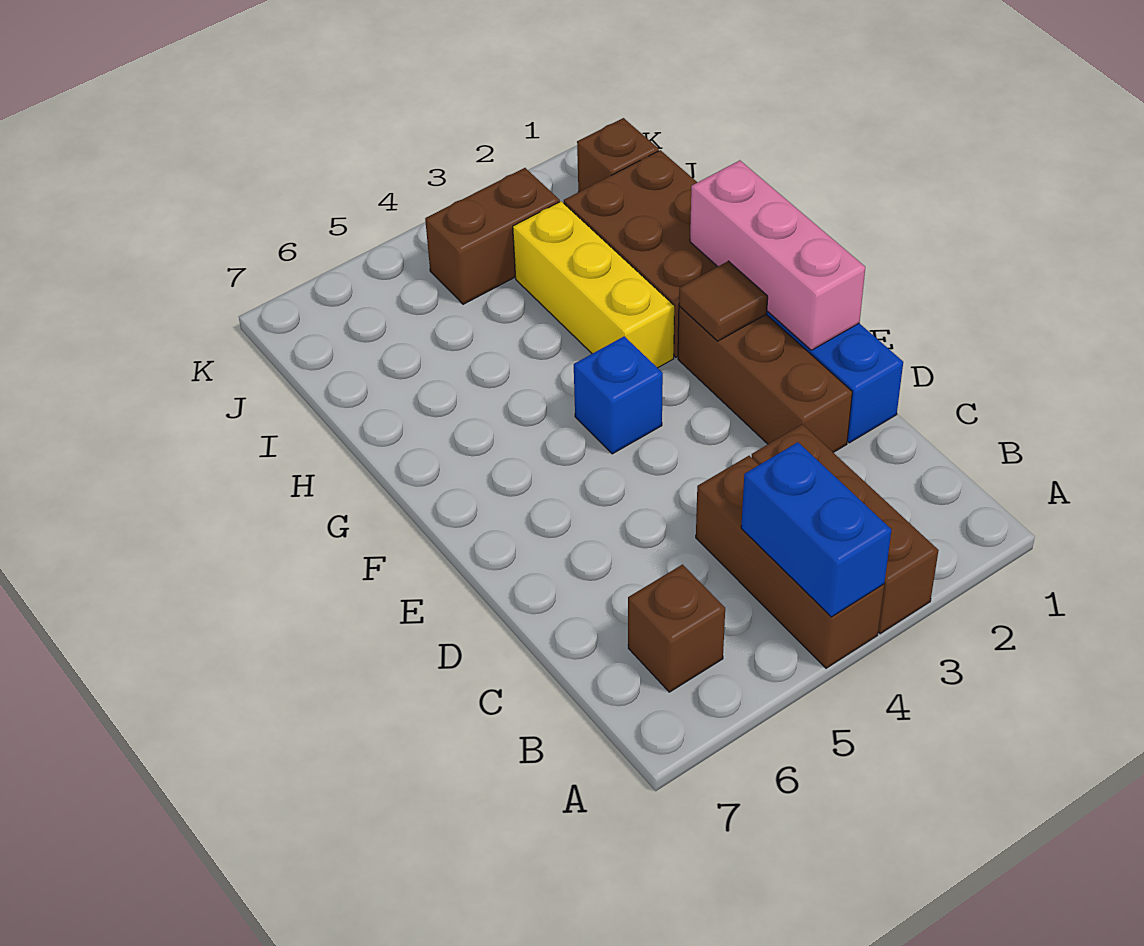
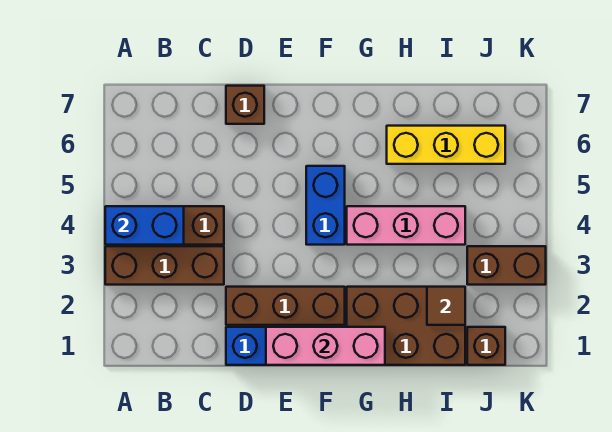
brown brick B6 level 1 -> brown brick D7 level 1
brown tile F2 level 2 -> brown tile I2 level 2
blue brick F4 level 1 -> blue brick F4:F5 level 1
yellow brick G3:I3 level 1 -> yellow brick H6:J6 level 1
none -> pink brick G4:I4 level 1
brown brick J3:J4 level 1 -> brown brick J3:K3 level 1

